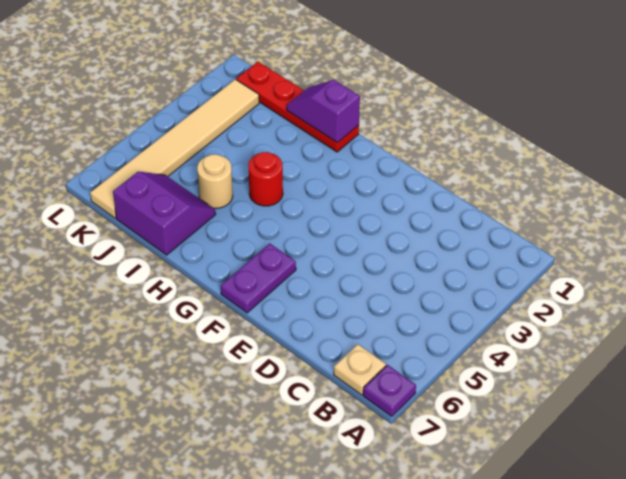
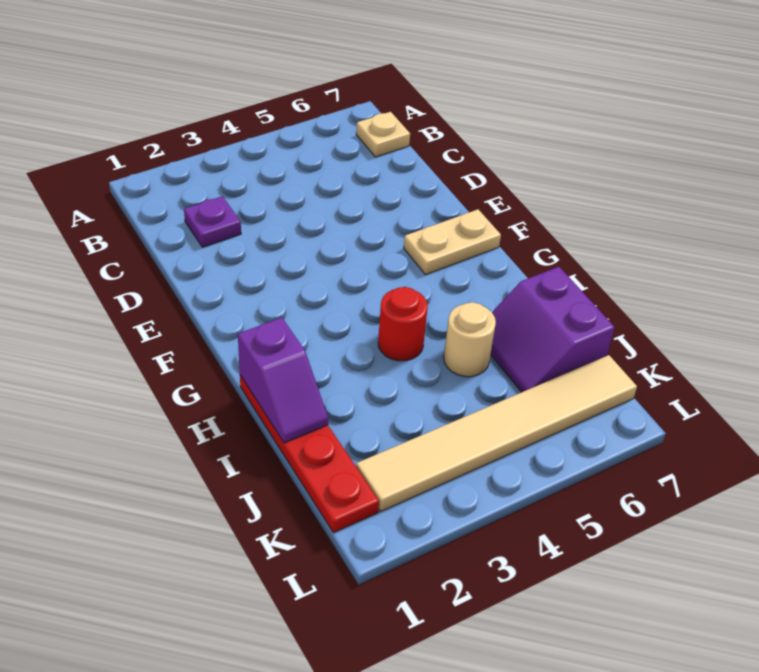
purple plate A7 level 1 -> purple plate C2 level 1
purple plate F6:F7 level 1 -> tan plate F6:F7 level 1

